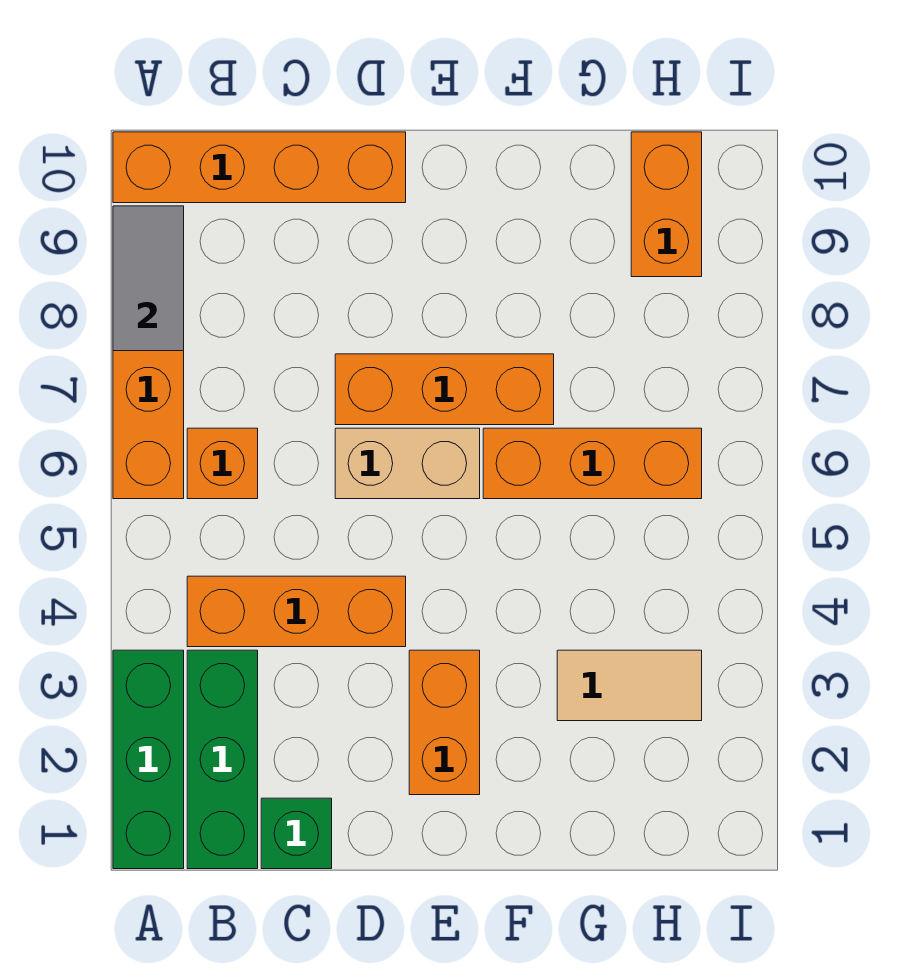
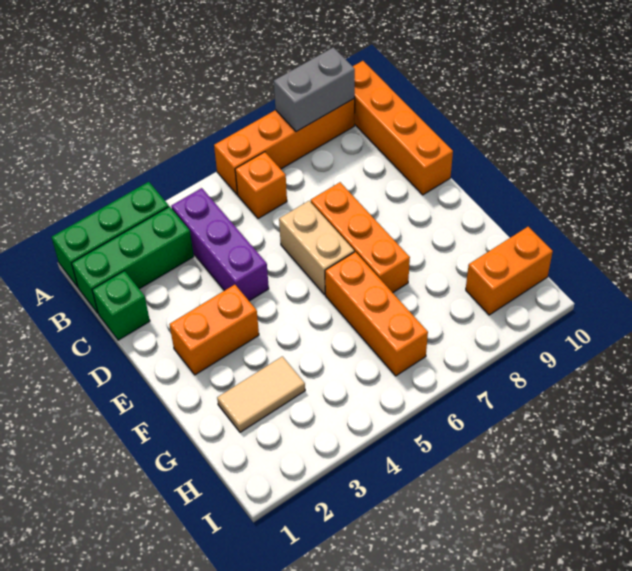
grey tile A8:A9 level 2 -> grey brick A8:A9 level 2
orange brick B4:D4 level 1 -> purple brick B4:D4 level 1
tan tile G3:H3 level 1 -> tan tile G2:G3 level 1

